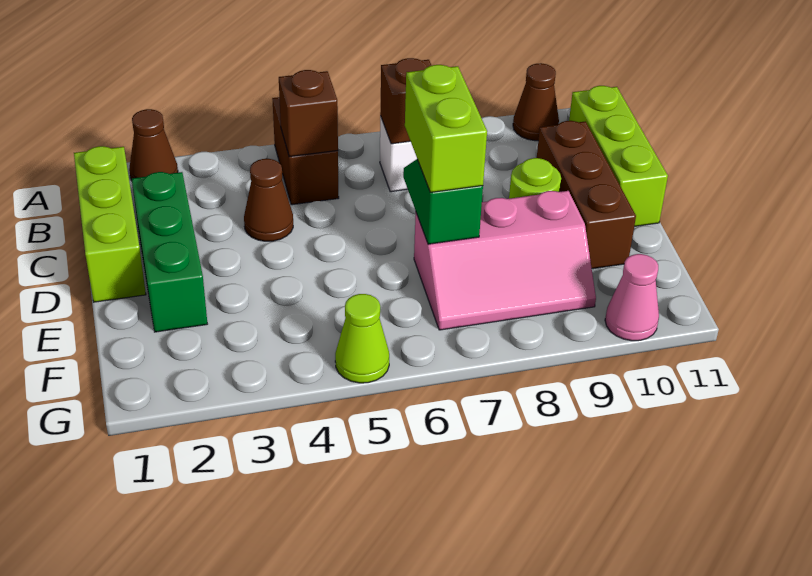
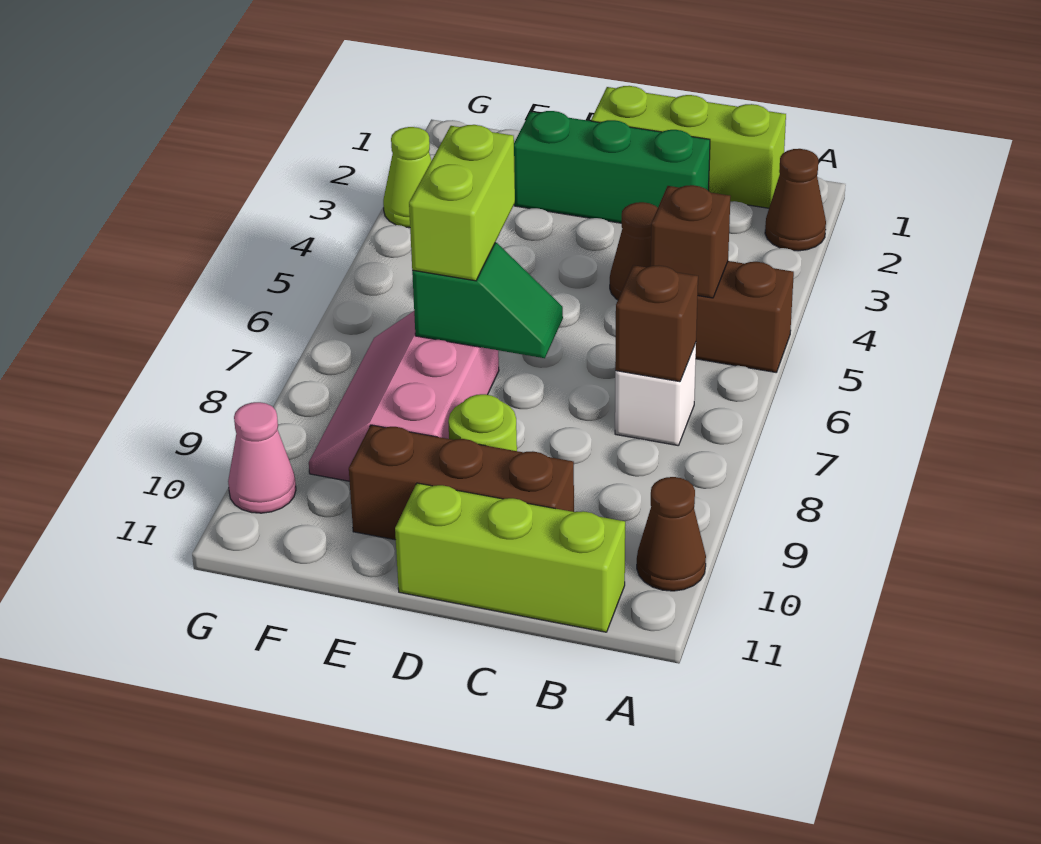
lime brick D7:E7 level 3 -> lime brick E6:E7 level 3
lime cone G5 level 1 -> lime cone G3 level 1

